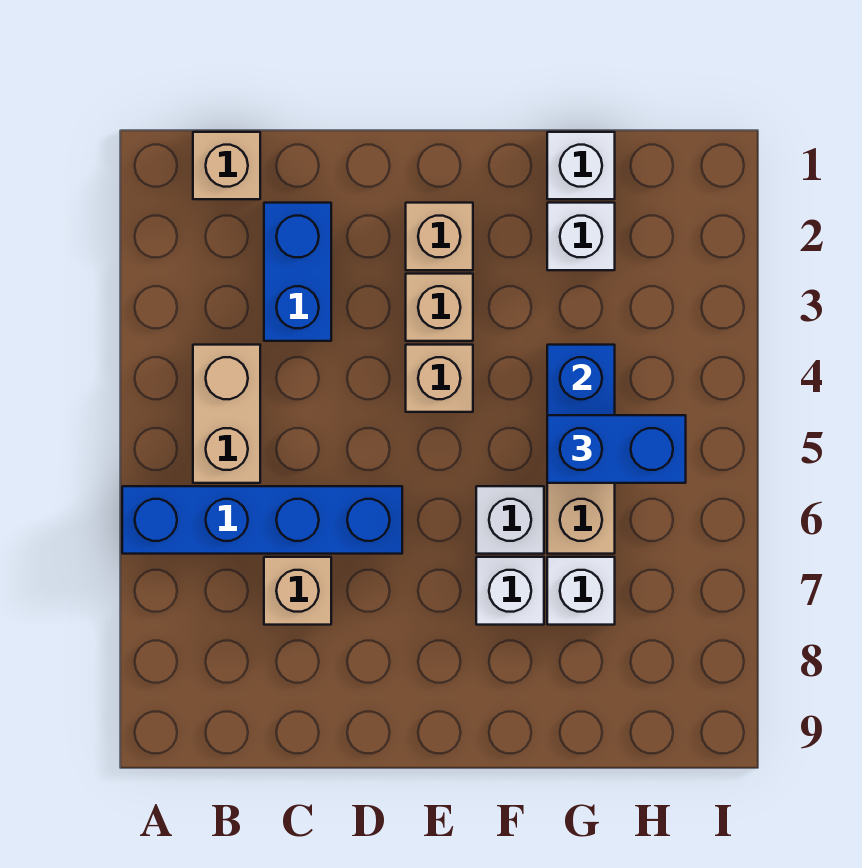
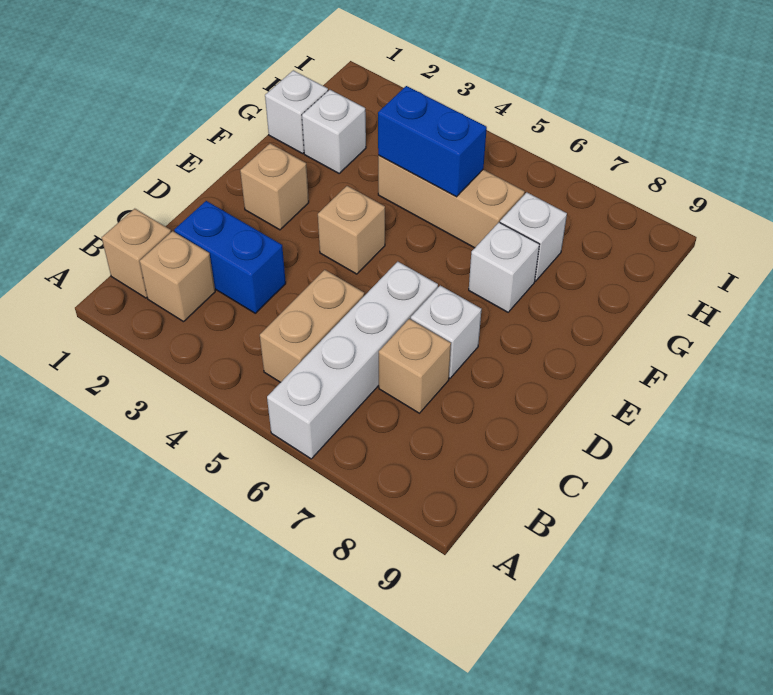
blue brick A6:D6 level 1 -> white brick A6:D6 level 1
tan brick B4:B5 level 1 -> tan brick B5:C5 level 1
tan brick E3 level 1 -> tan brick B2 level 1
white brick F6 level 1 -> white brick D7 level 1
blue brick G5:H5 level 3 -> none

